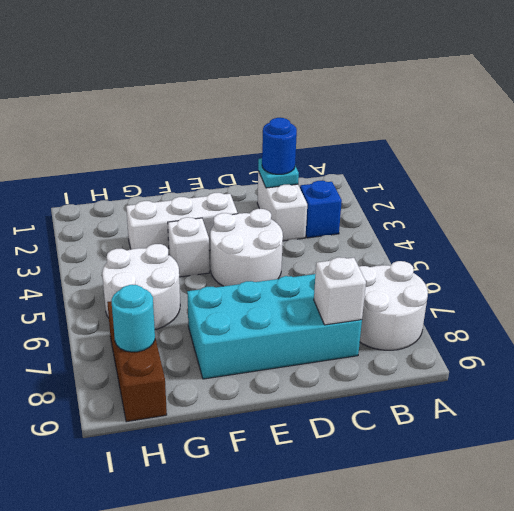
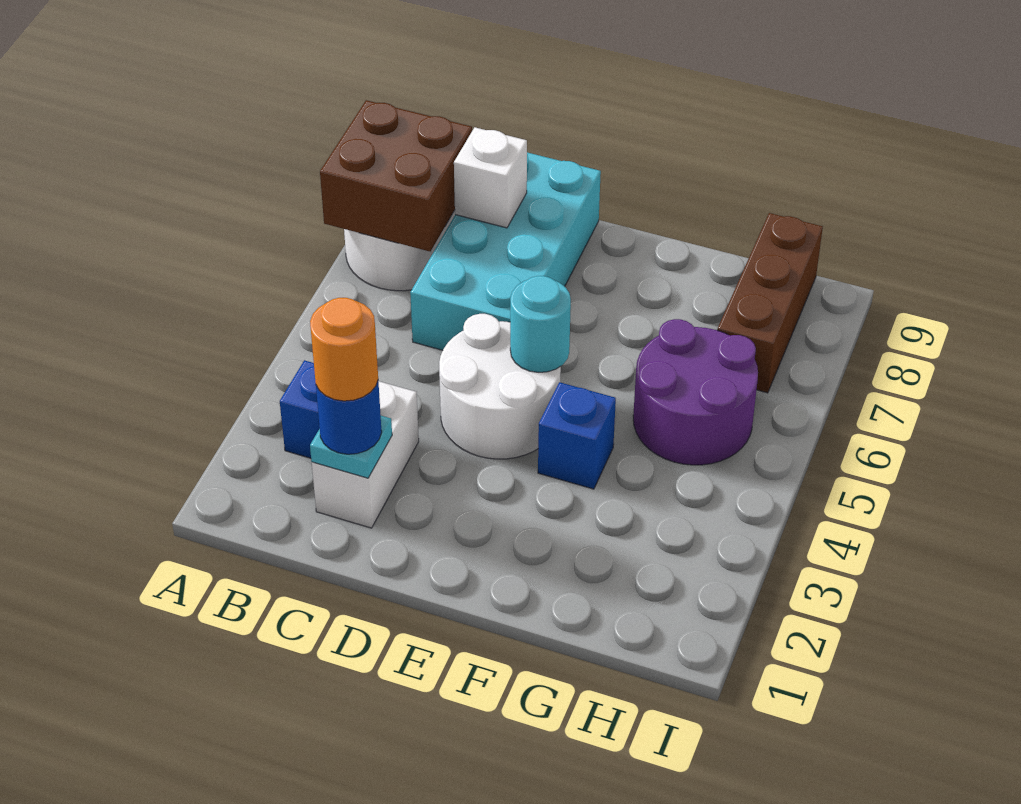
none -> brown brick A7:B8 level 2
none -> orange round brick C2 level 4
cyan brick C7:F8 level 1 -> cyan brick C6:D9 level 1
white brick E3:G3 level 1 -> none
white brick F4 level 1 -> blue brick F4 level 1
white round brick G5:H6 level 1 -> purple round brick G5:H6 level 1
cyan round brick H8 level 2 -> cyan round brick E5 level 2

